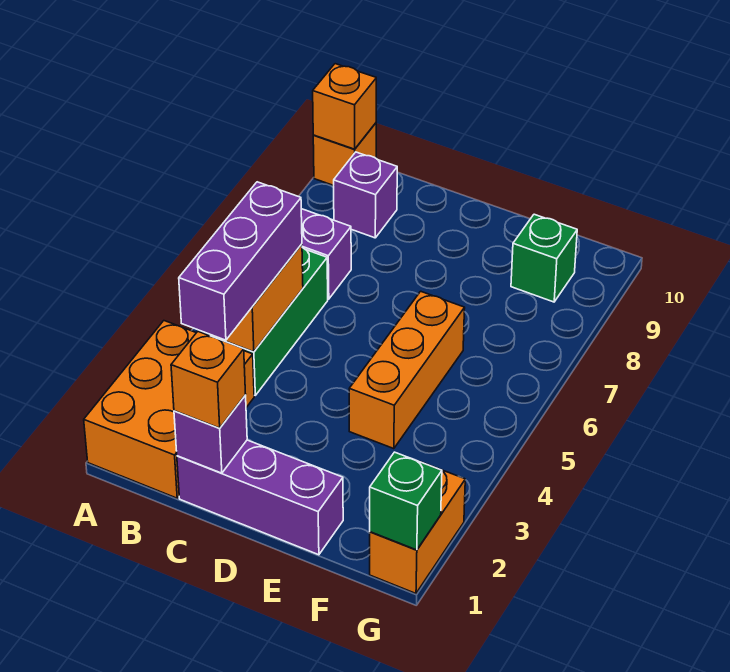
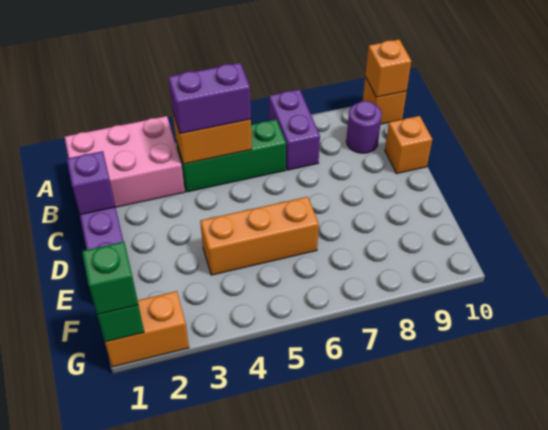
orange brick A1:B3 level 1 -> pink brick A1:B3 level 1
purple brick B3:B5 level 3 -> purple brick B4:B5 level 3
purple brick B9 level 1 -> purple round brick B9 level 1
orange brick C1 level 3 -> orange brick C10 level 1
green brick F9 level 1 -> green brick G1 level 3

